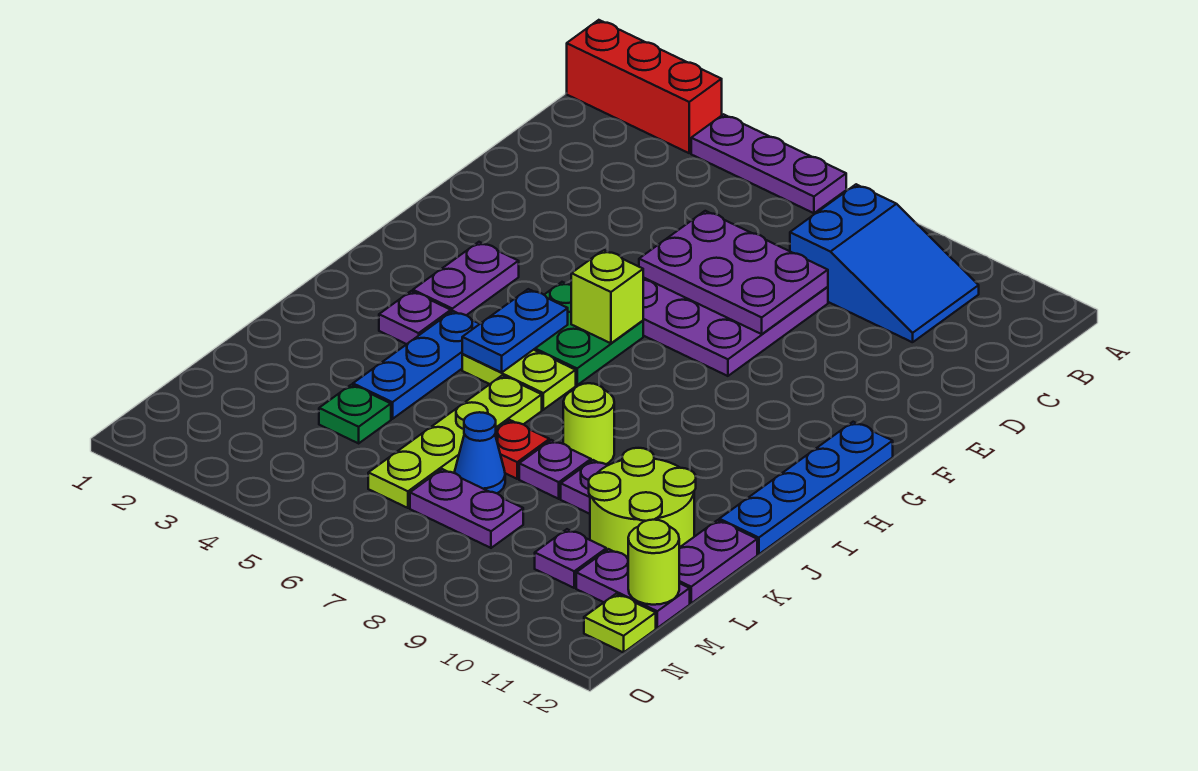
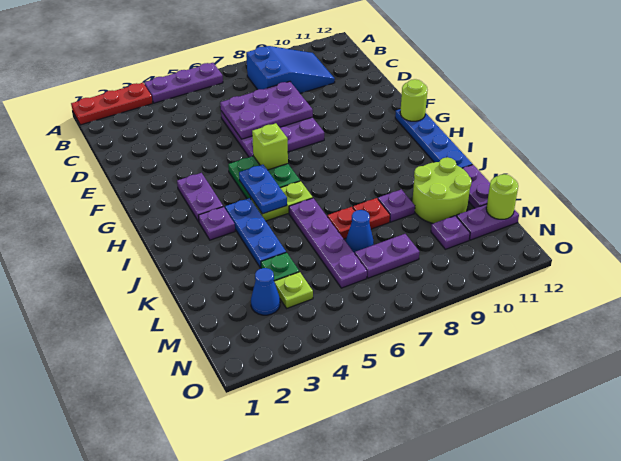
red brick A1:A3 level 1 -> red plate A1:A3 level 1
lime plate J6:M6 level 1 -> purple plate J6:M6 level 1
lime round brick J8 level 1 -> lime round brick G12 level 2
purple plate K8 level 1 -> red plate K8 level 1
none -> blue cone M3 level 1
lime plate N12 level 1 -> lime plate M4 level 1

